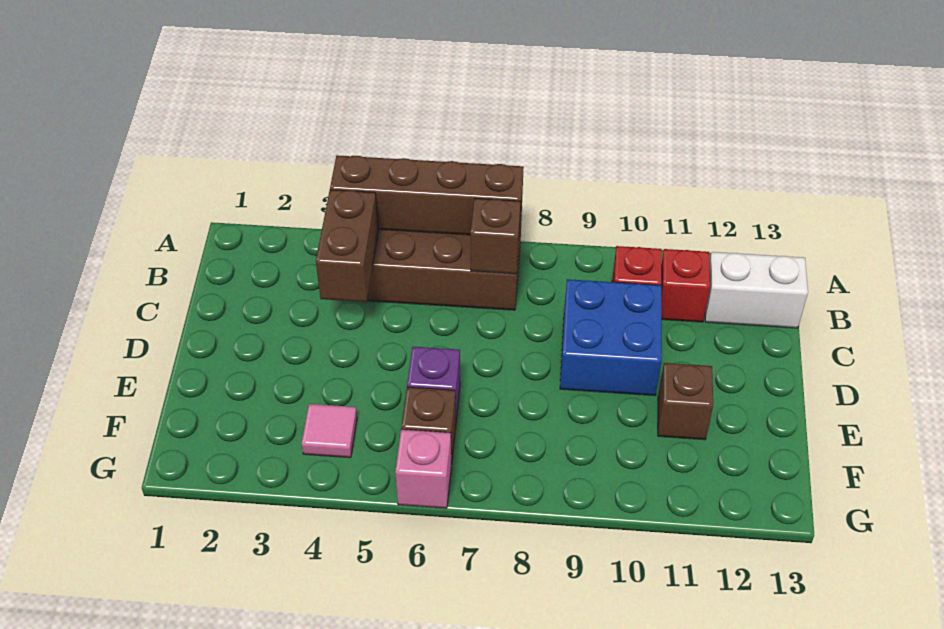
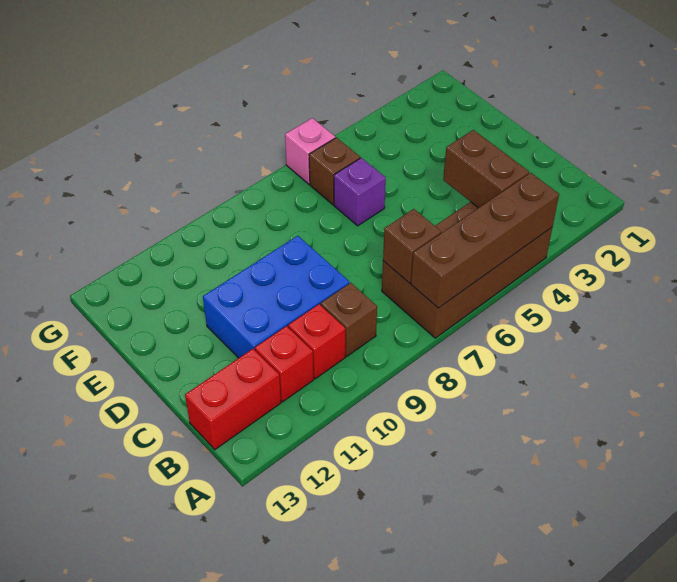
white brick B12:B13 level 1 -> red brick B12:B13 level 1
blue brick C9:D10 level 1 -> blue brick C9:D11 level 1
brown brick E11 level 1 -> brown brick B9 level 1
pink tile F4 level 1 -> none

